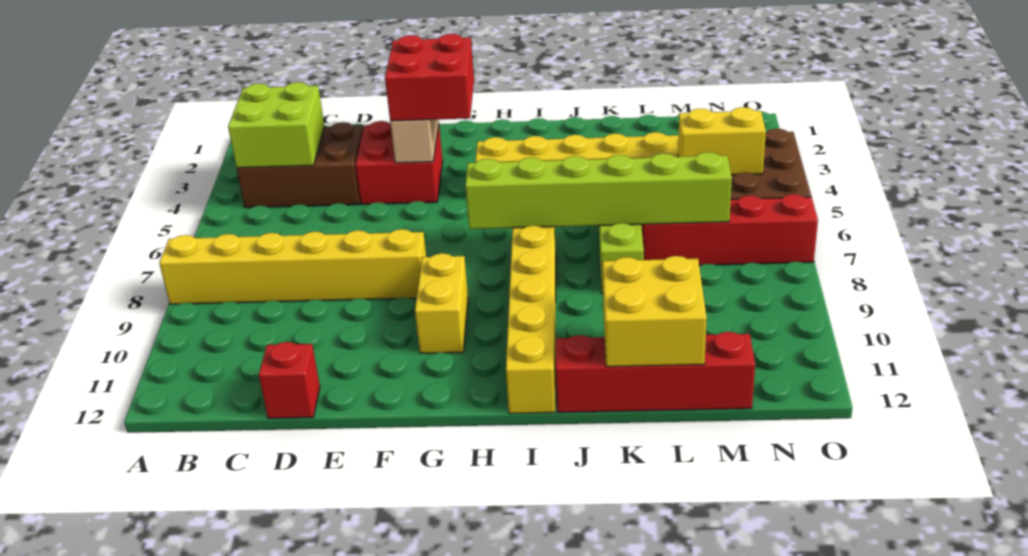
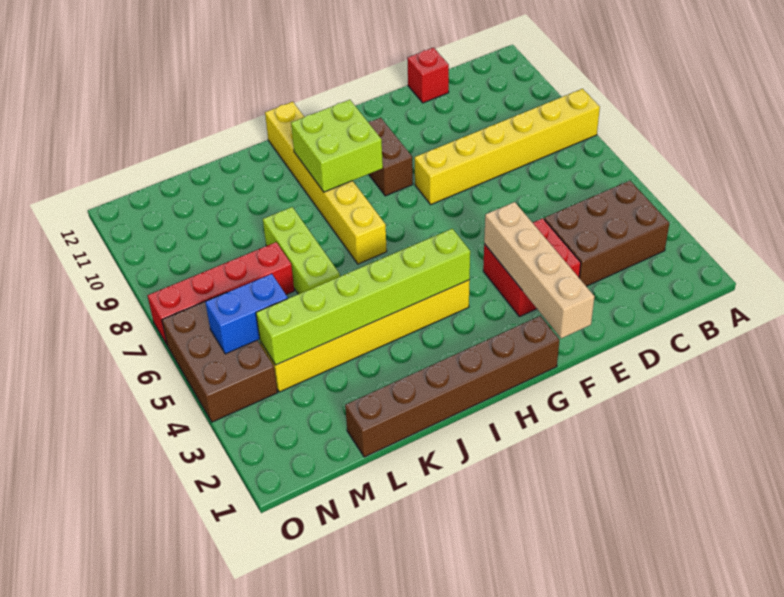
lime brick B3:C4 level 2 -> lime brick H9:I10 level 2
red brick F3:G4 level 3 -> none
none -> brown brick G1:L1 level 1
yellow brick G9:G10 level 1 -> brown brick G9:G10 level 1
lime brick H7:M7 level 2 -> lime brick H4:M4 level 2
red brick J12:M12 level 1 -> none
yellow brick K11:L12 level 2 -> none
yellow brick M5:N5 level 2 -> blue brick M5:N5 level 2

